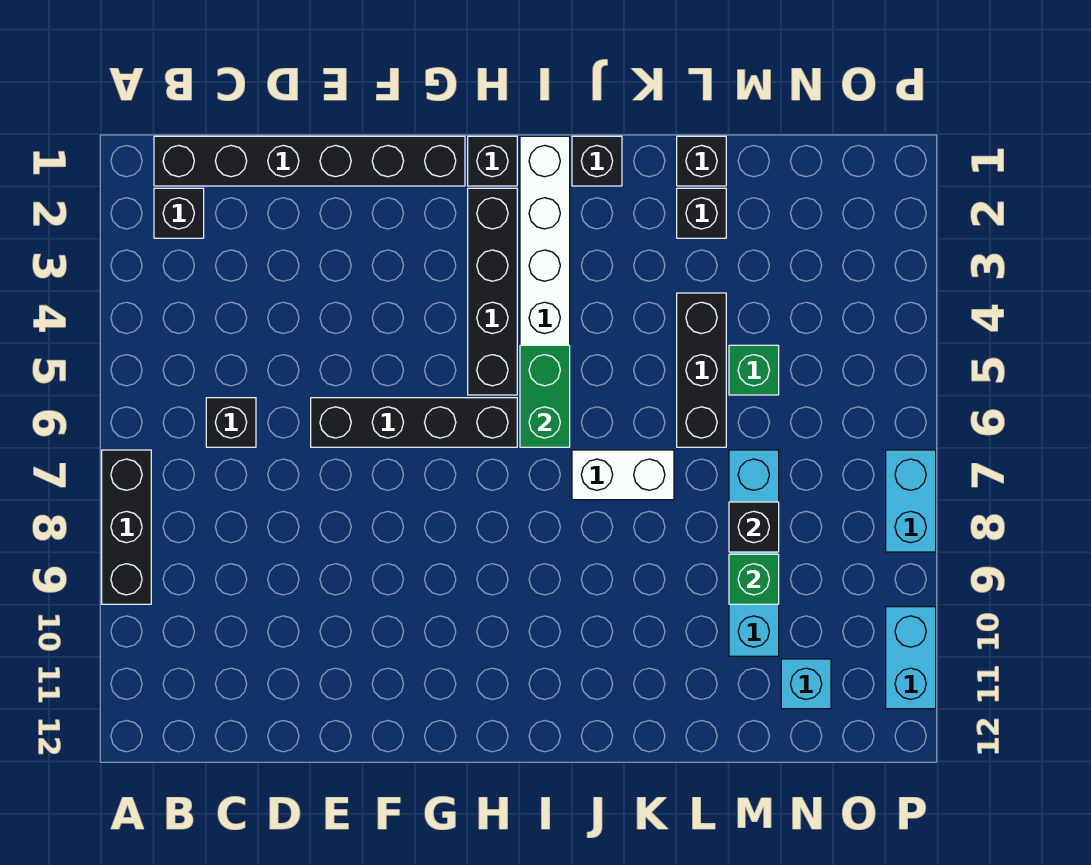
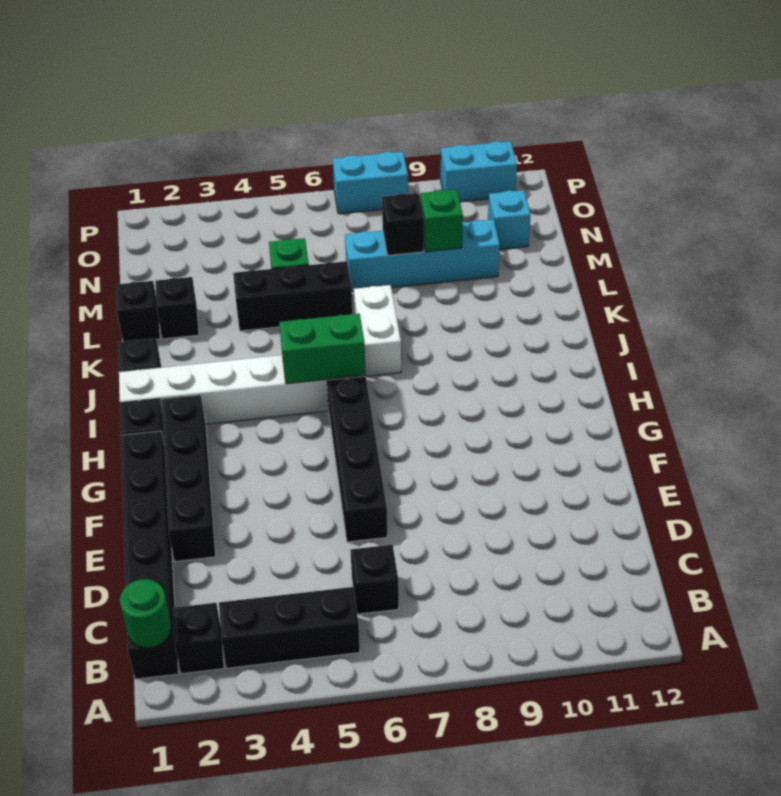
black brick A7:A9 level 1 -> black brick B3:B5 level 1
none -> green round brick B1 level 2
black brick H2:H5 level 1 -> black brick E2:H2 level 1

